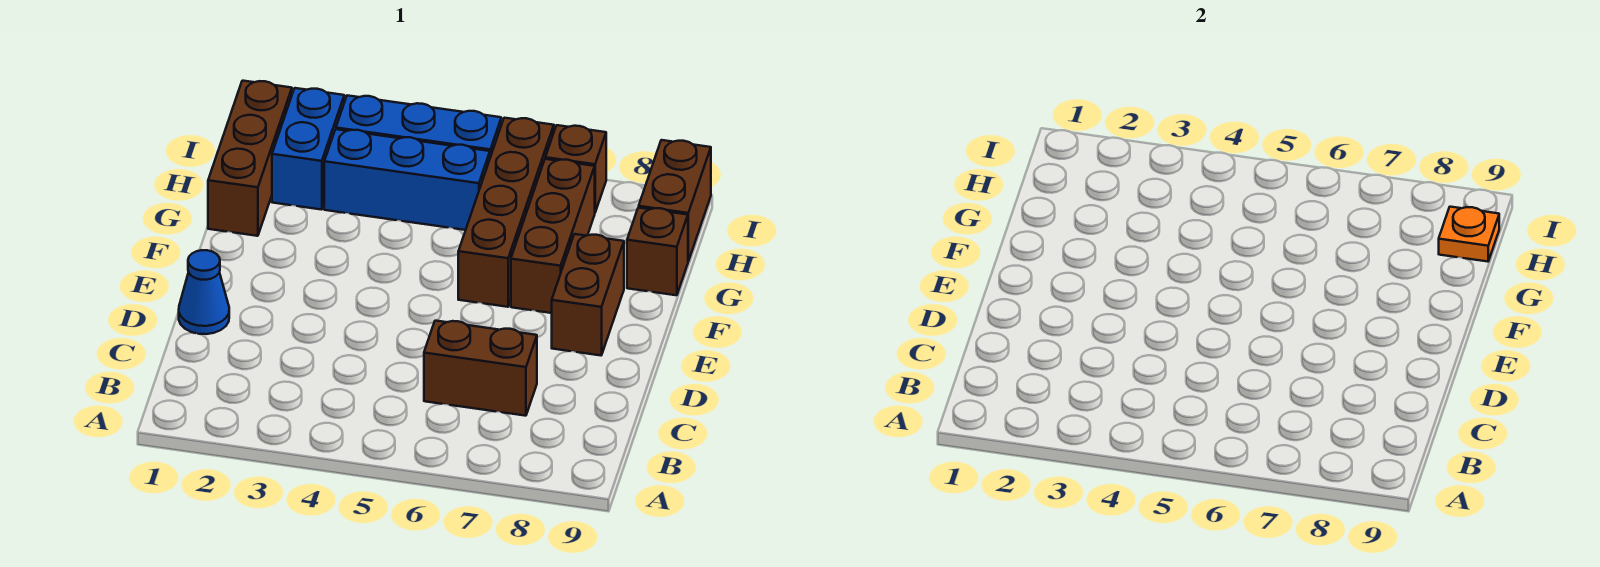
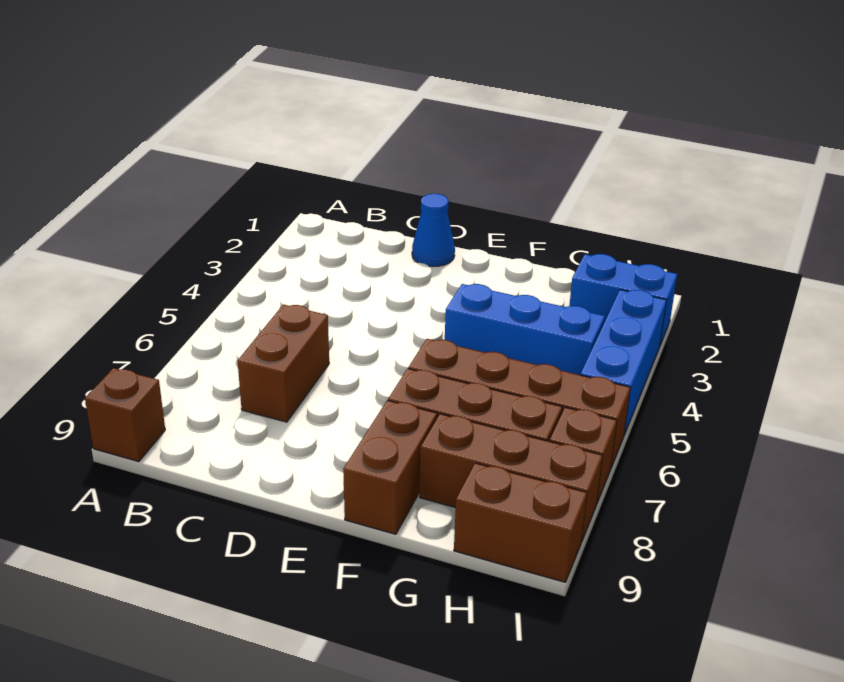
brown brick E8:F8 level 1 -> brown brick F8:F9 level 1
brown brick G1:I1 level 1 -> brown brick G8:I8 level 1
brown brick G9 level 1 -> brown brick A9 level 1
blue brick H3:H5 level 1 -> blue brick F4:H4 level 1
orange plate H9 level 2 -> none

